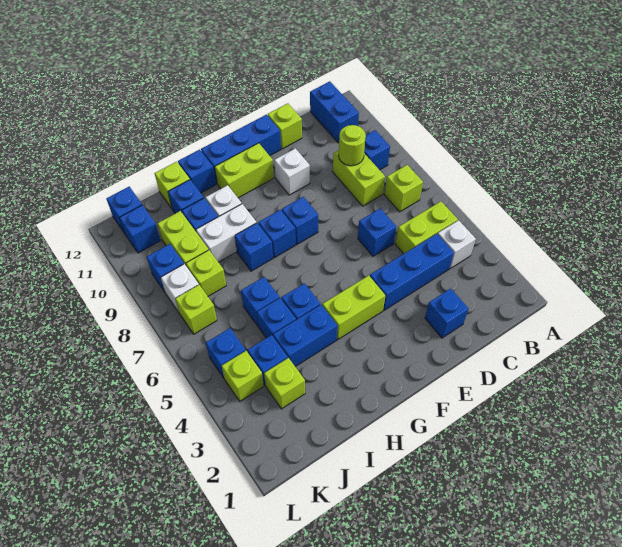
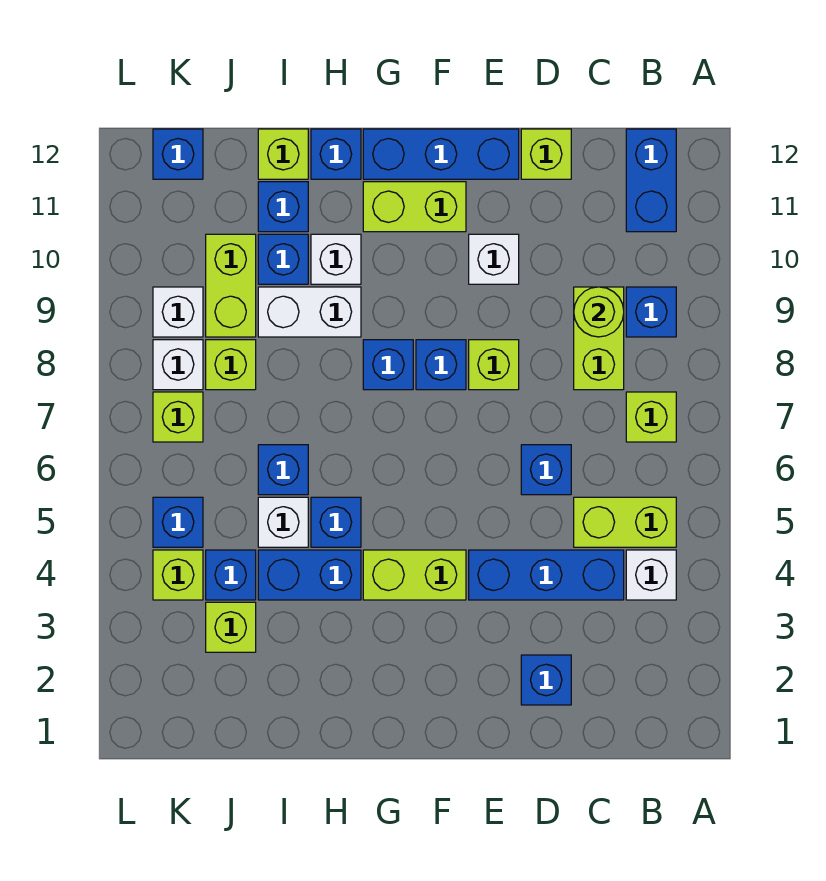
none -> lime brick E8 level 1
blue brick H8 level 1 -> none
blue brick I5 level 1 -> white brick I5 level 1
blue brick K9 level 1 -> white brick K9 level 1
blue brick K11 level 1 -> none

